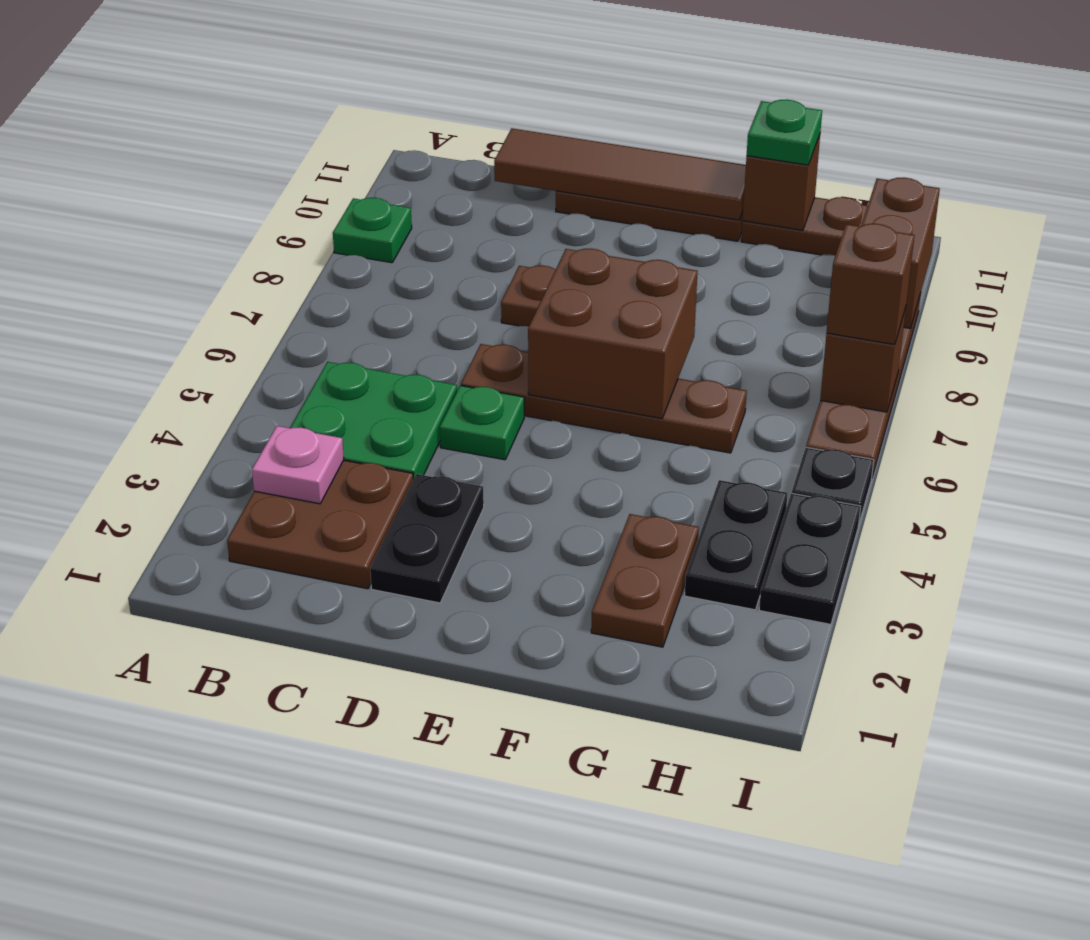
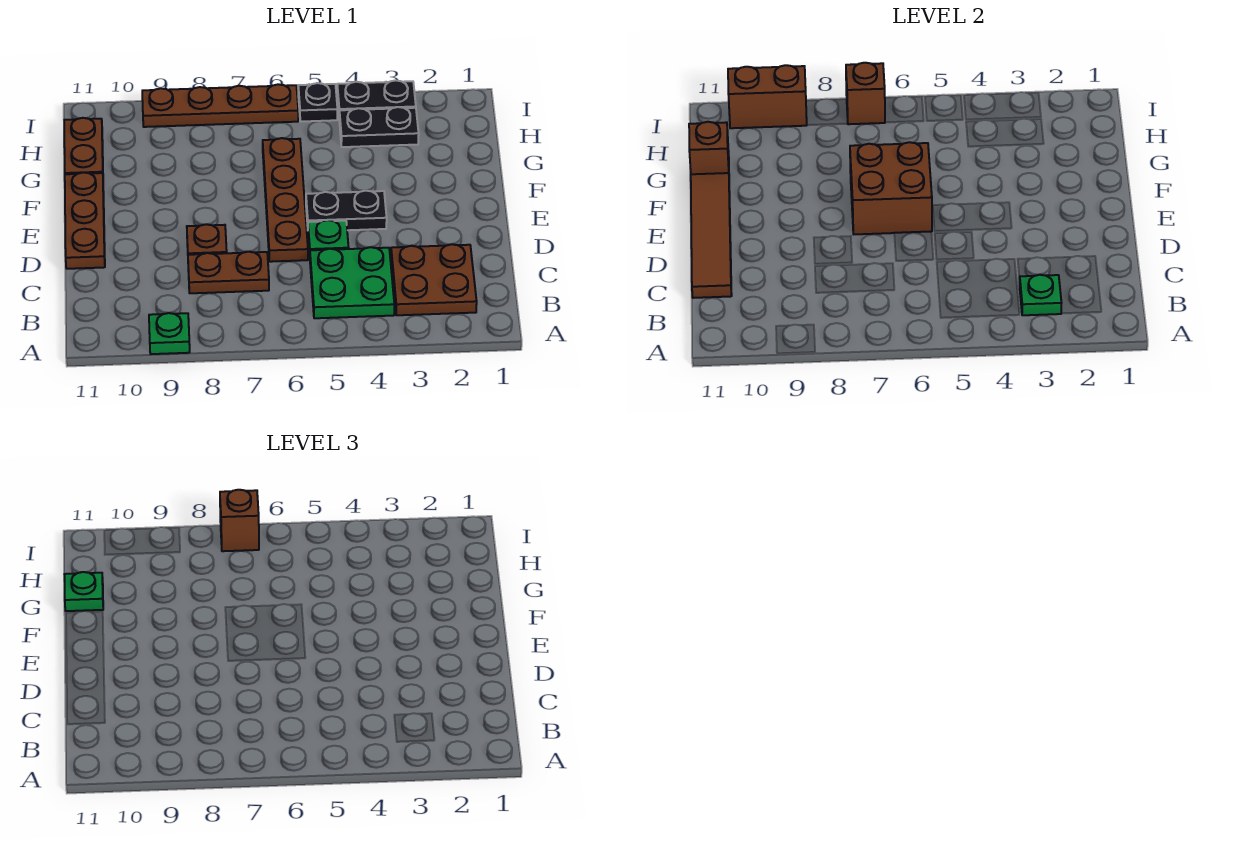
pink plate B3 level 2 -> green plate B3 level 2
black plate D2:D3 level 1 -> black plate E4:E5 level 1
brown plate G2:G3 level 1 -> brown plate C7:C8 level 1

